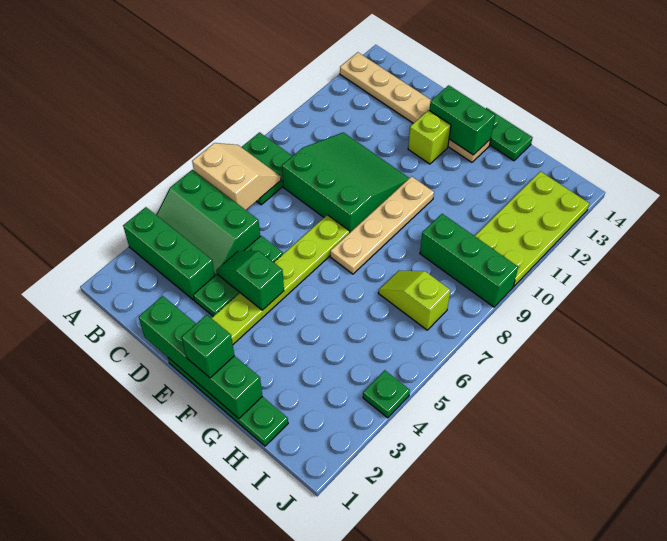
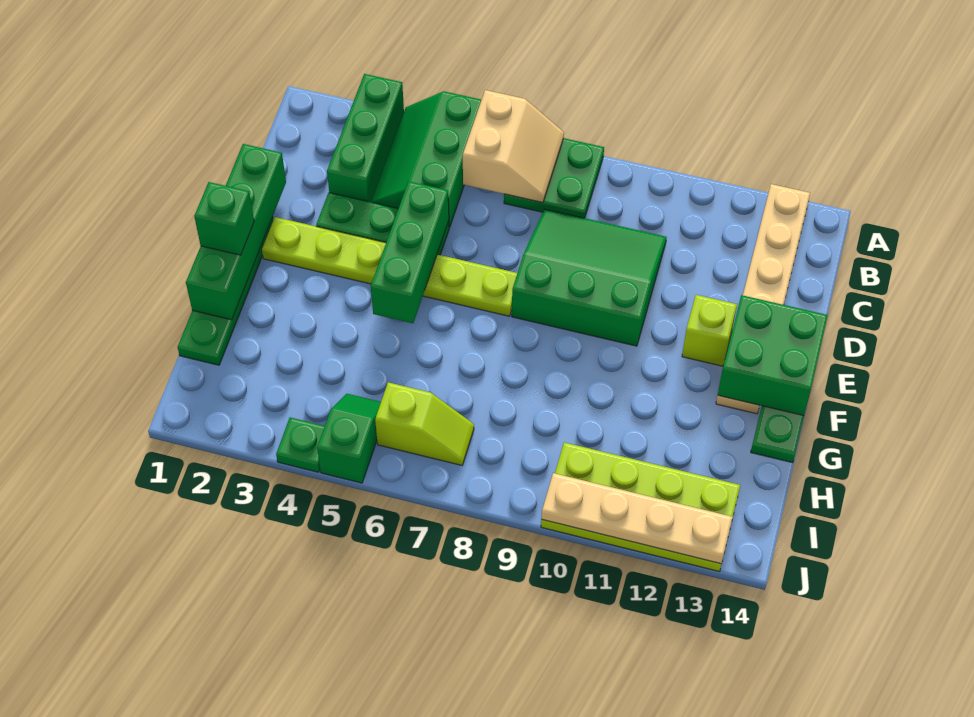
green slope C8:E10 level 1 top 8 -> green slope C8:E10 level 1 top E
green slope D4:E4 level 2 top E -> green slope I5:J5 level 1 top J
green brick E13:F13 level 2 -> green brick E13:F14 level 2
tan plate F7:F10 level 1 -> tan plate J10:J13 level 2
lime slope H7:I7 level 1 top I -> lime slope I6:I7 level 1 top 6
green brick H9:J9 level 1 -> green brick D5:F5 level 2

